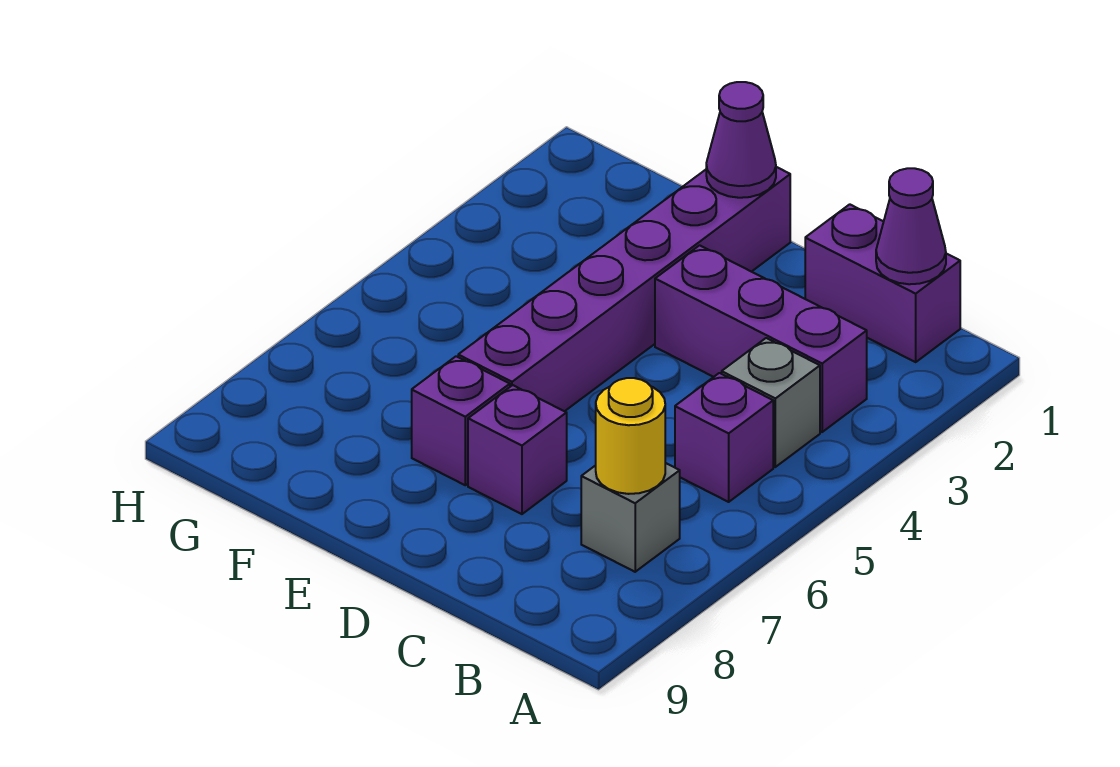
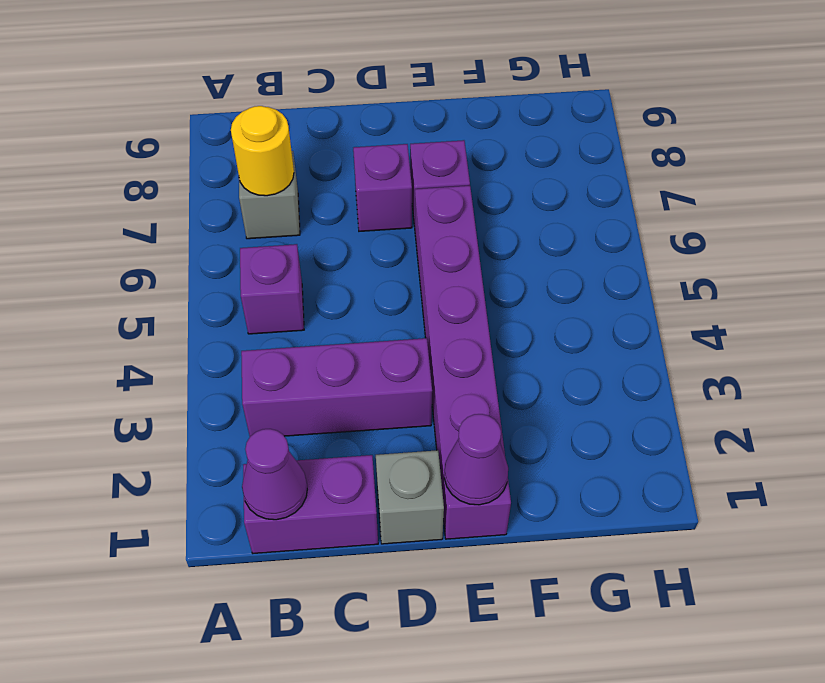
grey brick B4 level 1 -> grey brick D1 level 1

